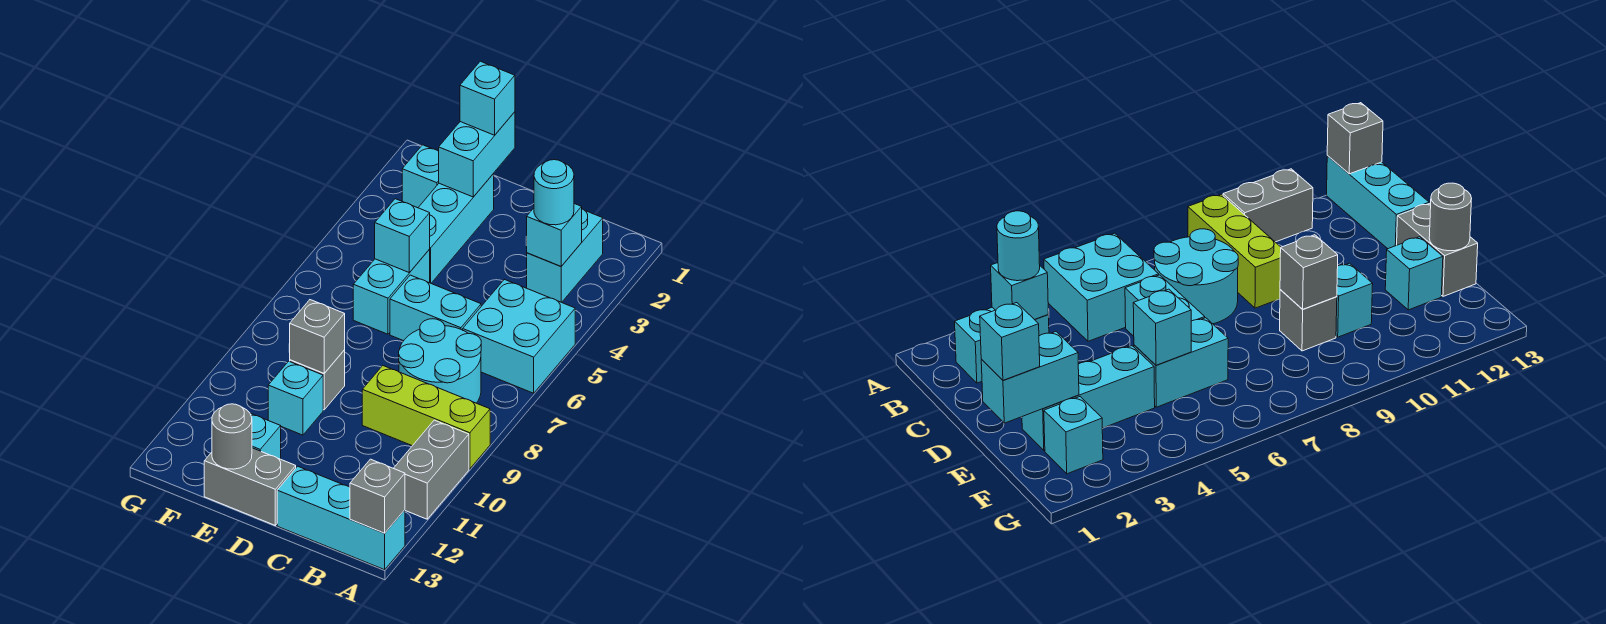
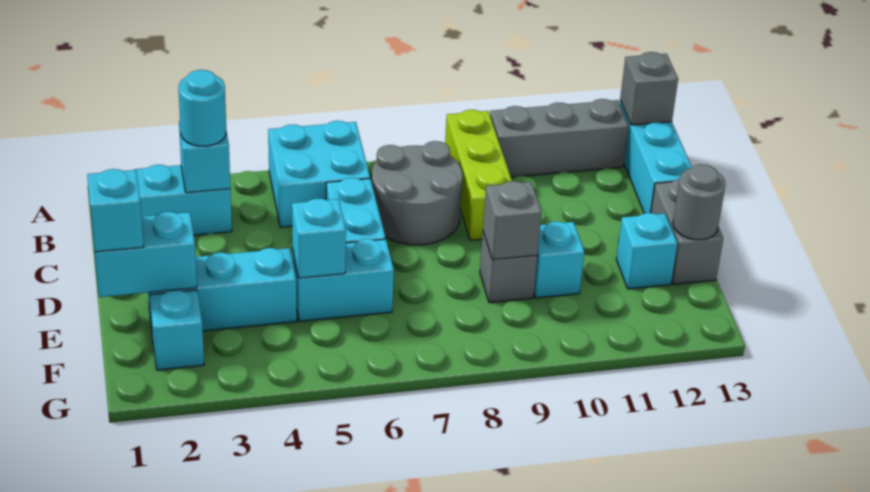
grey brick A10:A11 level 1 -> grey brick A10:A12 level 1
cyan round brick B7:C8 level 1 -> grey round brick B7:C8 level 1

